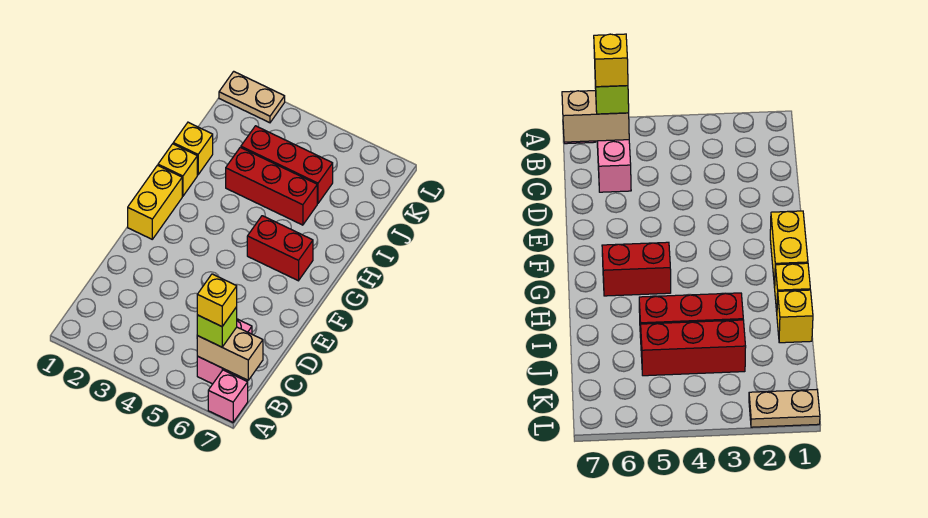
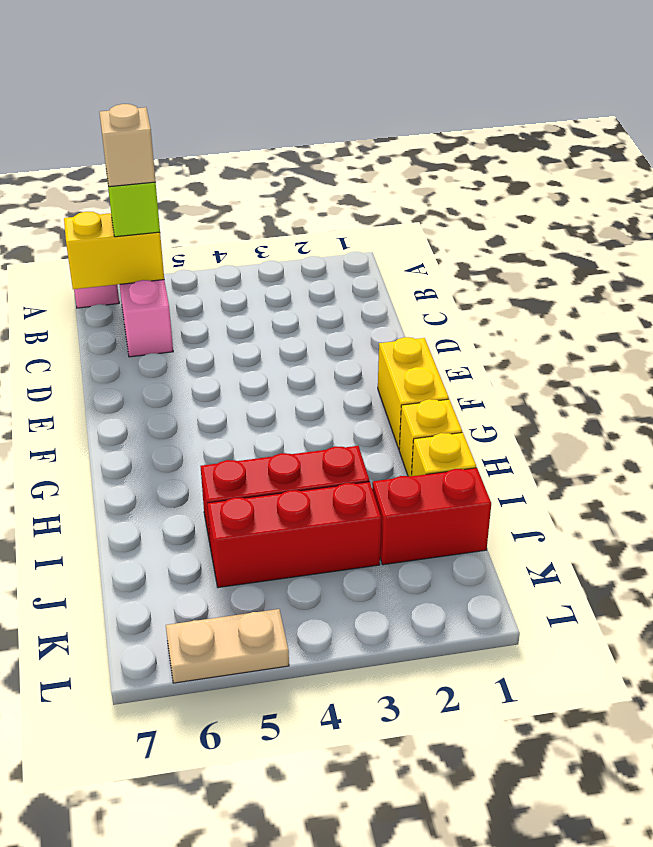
tan brick B6:B7 level 2 -> yellow brick B6:B7 level 2
yellow brick B6 level 4 -> tan brick B6 level 4
red brick G5:G6 level 1 -> red brick J1:J2 level 1
tan plate L1:L2 level 1 -> tan plate L5:L6 level 1

